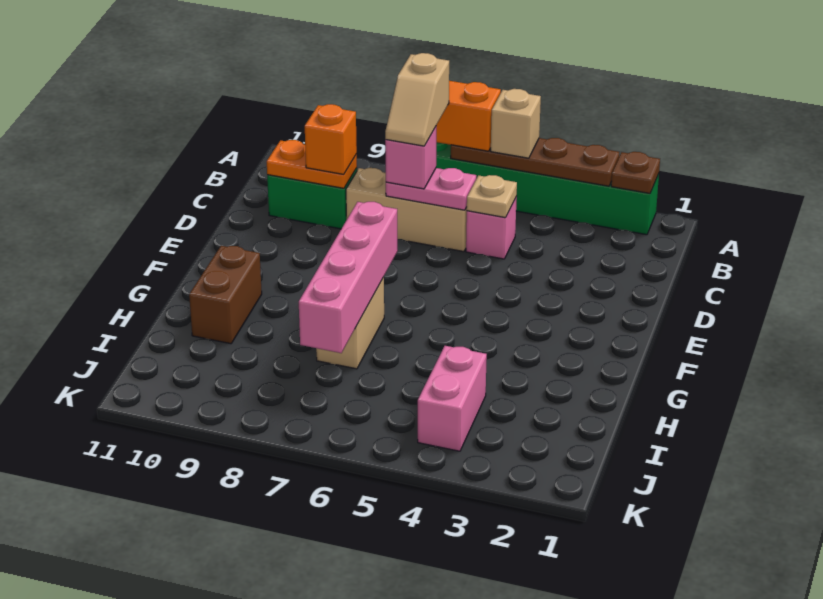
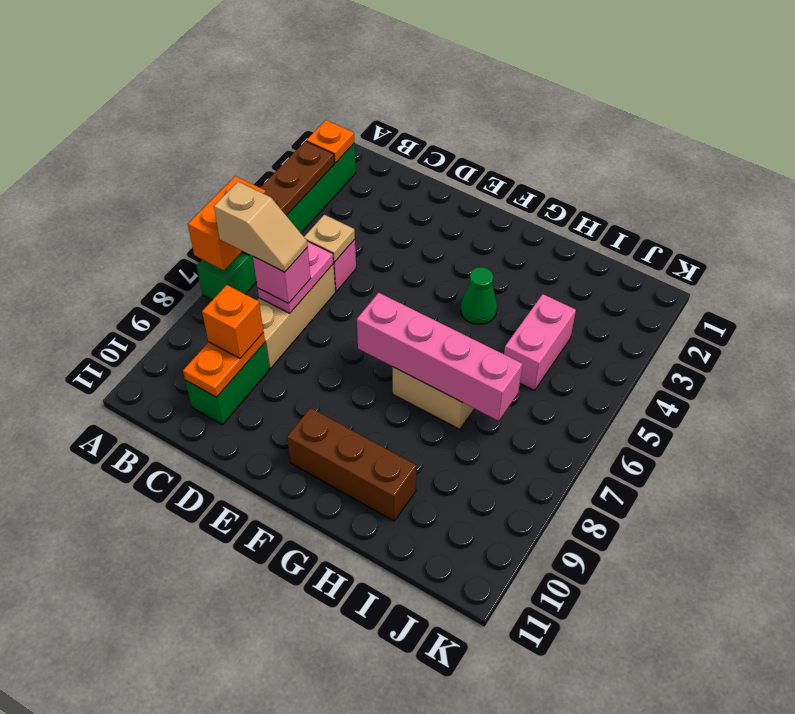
brown plate A2 level 2 -> orange plate A2 level 2
tan brick A5 level 3 -> none
none -> green cone G4 level 1
brown brick G10:H10 level 1 -> brown brick F10:H10 level 1
pink brick I4:J4 level 1 -> pink brick I4:I5 level 1

